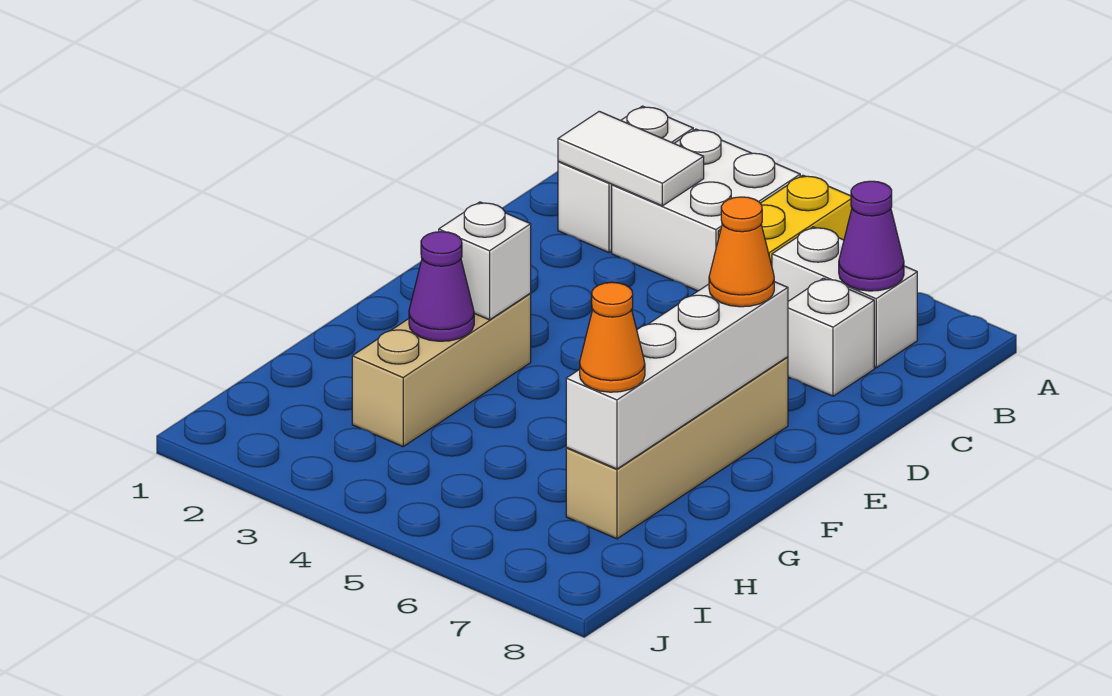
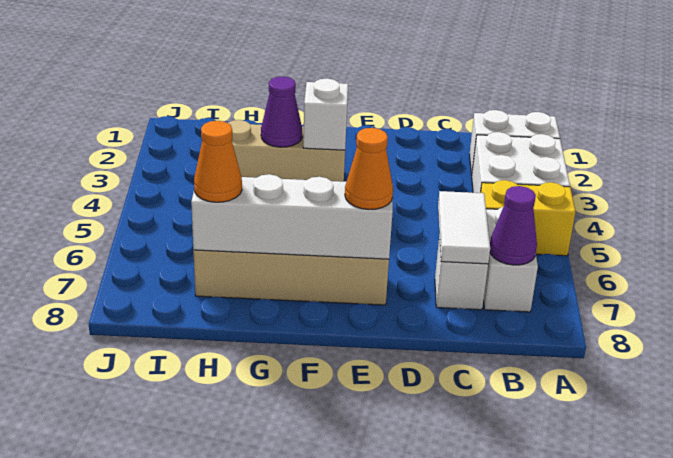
white tile B2:B3 level 2 -> white tile C6:C7 level 2

